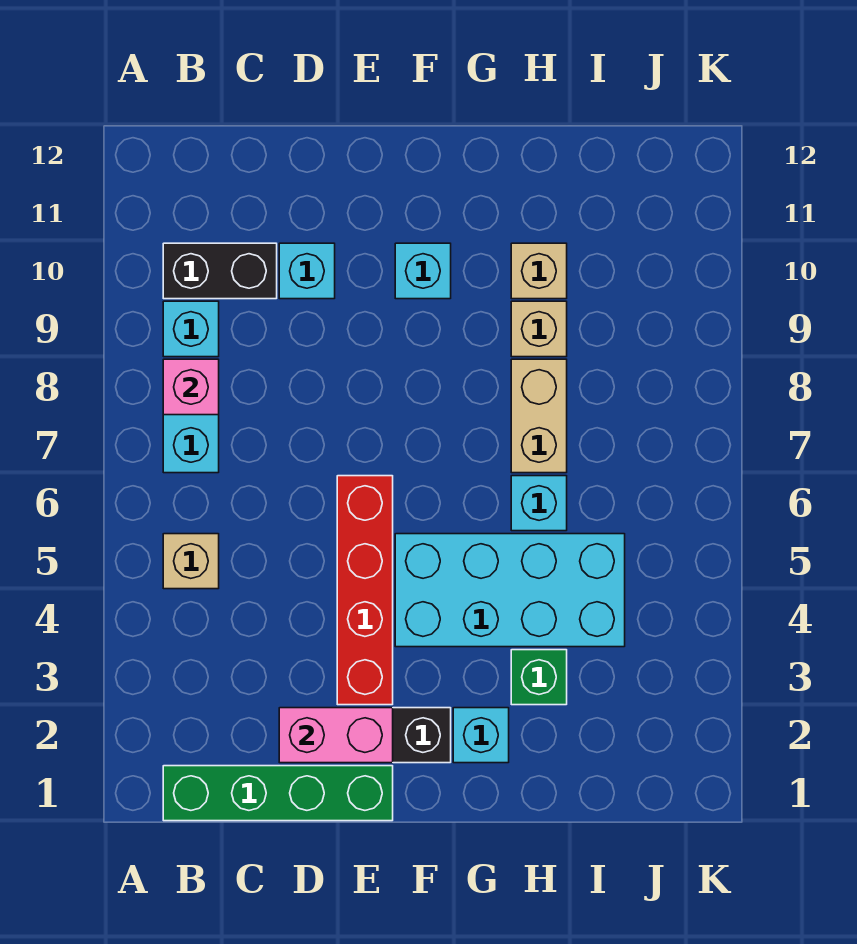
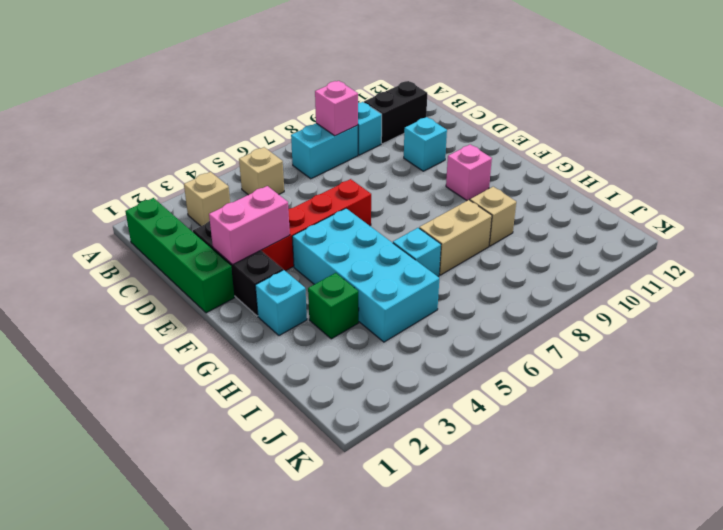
black brick B10:C10 level 1 -> black brick B10:B11 level 1
pink brick D2:E2 level 2 -> pink brick E2:E3 level 2
cyan brick F10 level 1 -> pink brick F10 level 1
tan brick H10 level 1 -> tan brick B3 level 1

